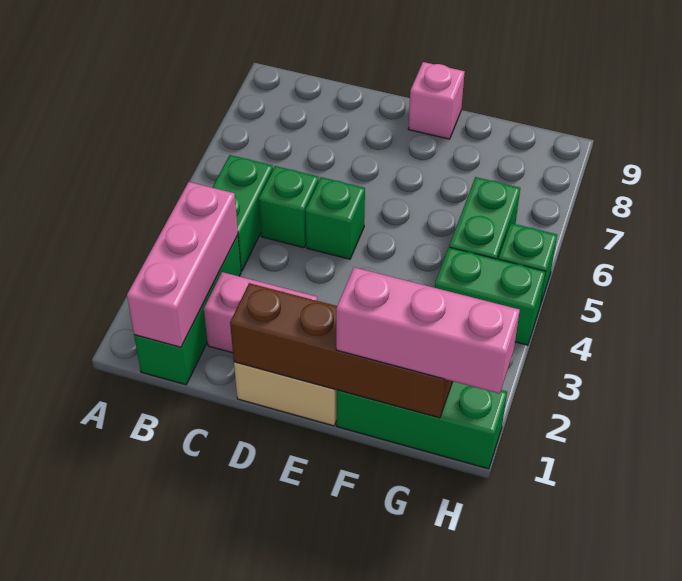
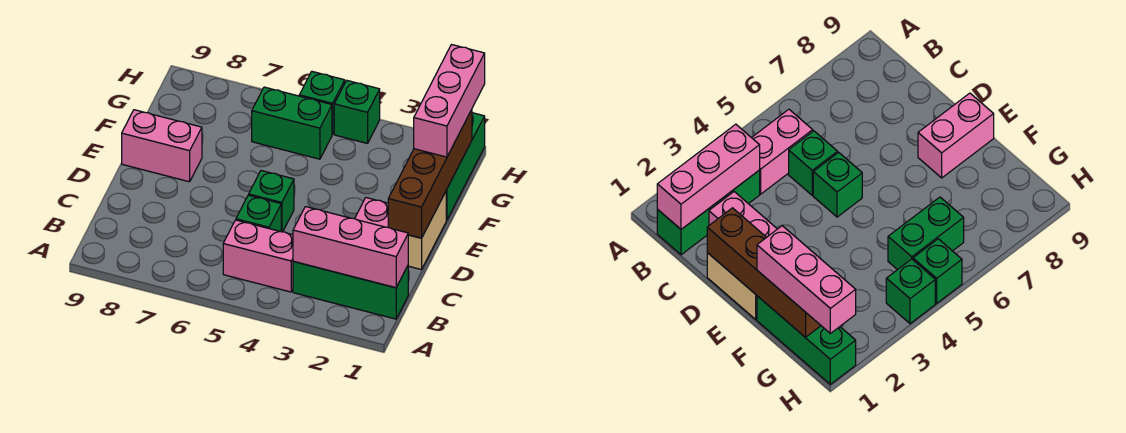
green brick B4:B5 level 1 -> pink brick B4:B5 level 1
pink brick E9 level 1 -> pink brick E8:E9 level 1
green brick G4:H4 level 1 -> green brick H4 level 1

